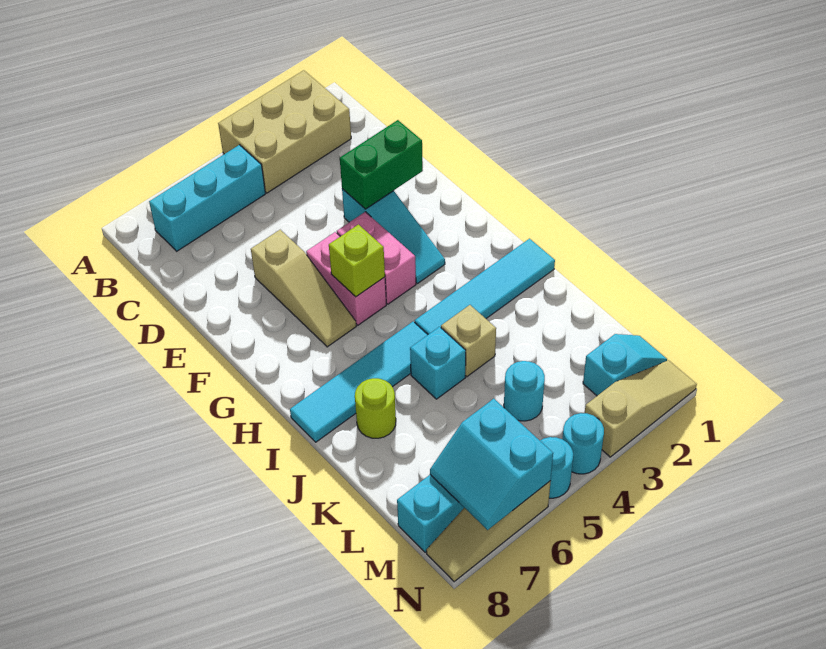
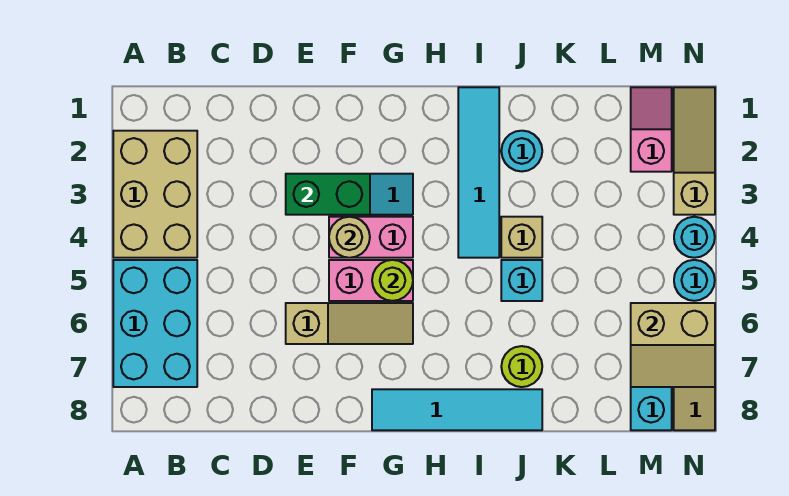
cyan brick B5:B7 level 1 -> cyan brick A5:B7 level 1
green brick E2:E3 level 2 -> green brick E3:F3 level 2
none -> tan round brick F4 level 2
lime brick G5 level 2 -> lime round brick G5 level 2
cyan tile I5:I8 level 1 -> cyan tile G8:J8 level 1
cyan round brick L4 level 1 -> cyan round brick J2 level 1
cyan slope M1:M2 level 1 top 2 -> pink slope M1:M2 level 1 top 2
cyan slope M6:N7 level 2 top 6 -> tan slope M6:N7 level 2 top 6

